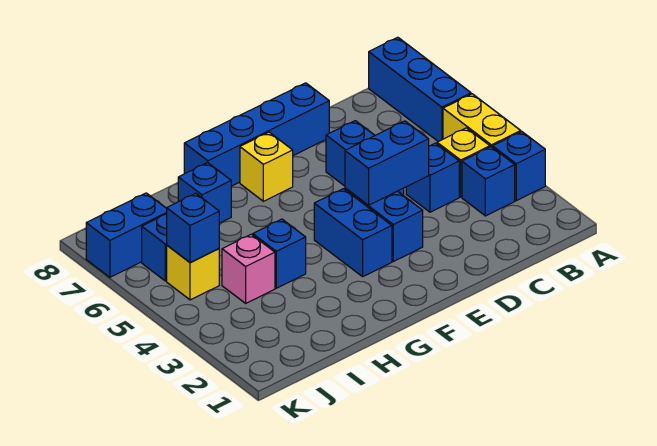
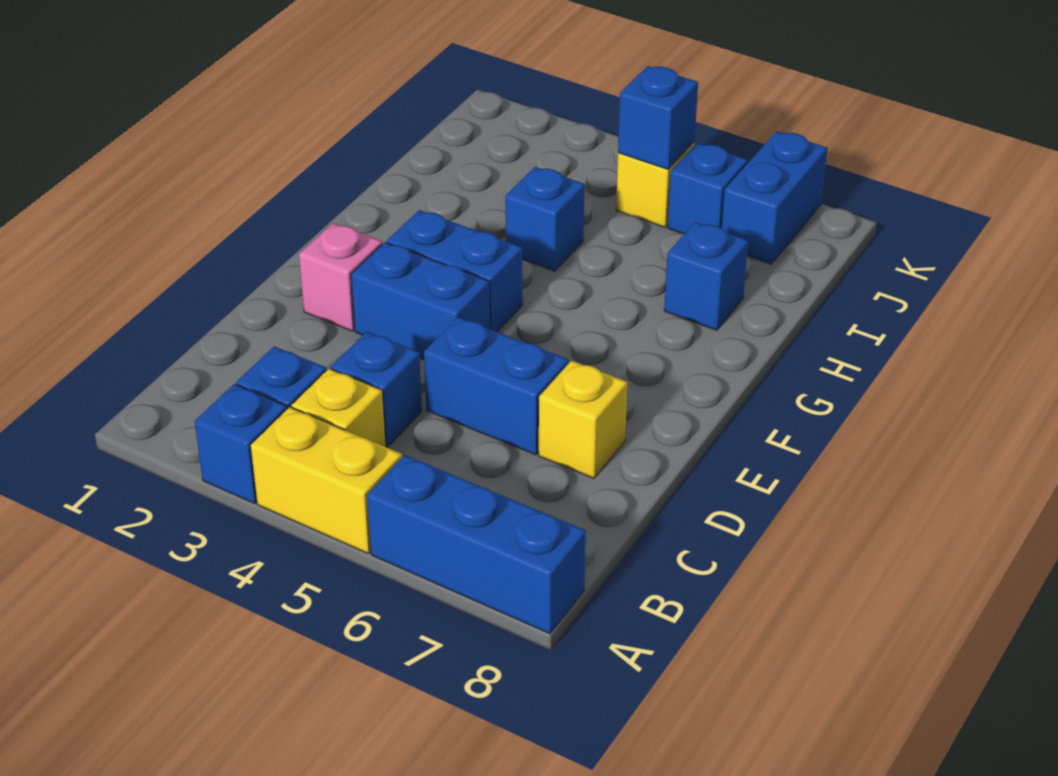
blue brick D4:E4 level 2 -> none
blue brick D8:G8 level 1 -> none
yellow brick F7 level 1 -> yellow brick D7 level 1
pink brick I4 level 1 -> pink brick E2 level 1

